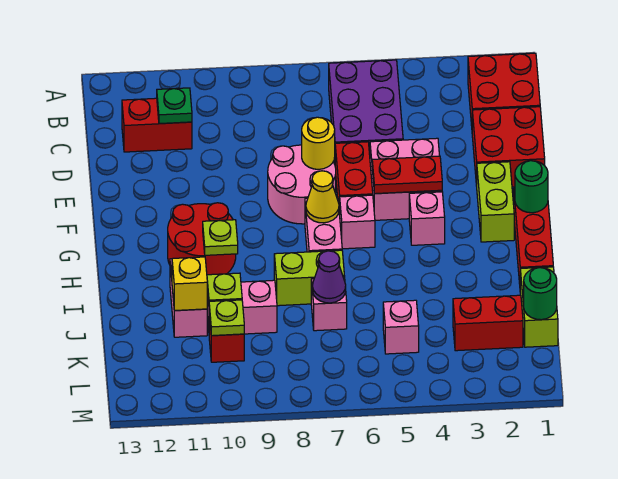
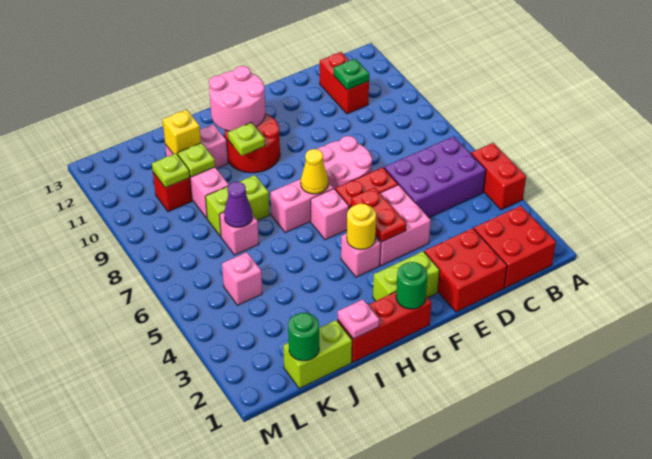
yellow round brick E7 level 2 -> yellow round brick G4 level 2
none -> pink round brick G11:H12 level 2
none -> pink plate I1 level 2
lime brick I7:I8 level 1 -> lime brick I8:J8 level 1
red brick K2:K3 level 1 -> red brick A4:A5 level 1

